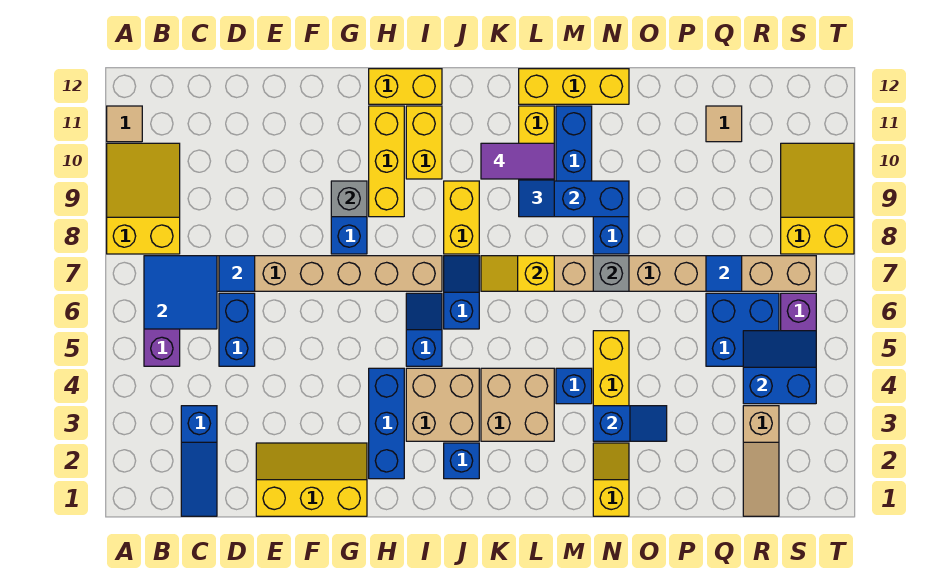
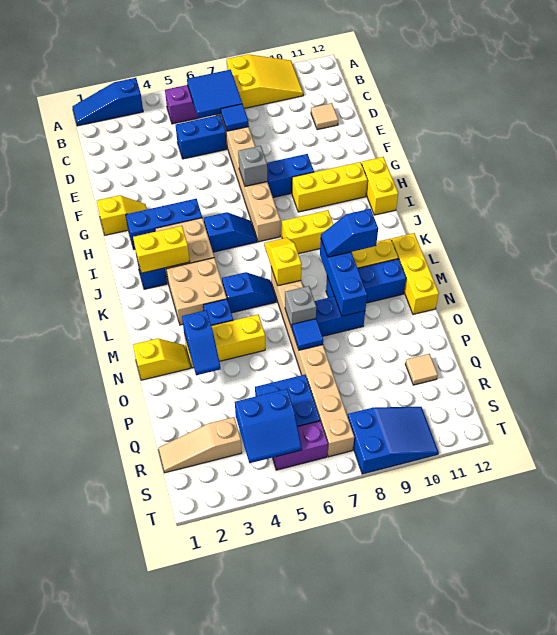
tan tile A11 level 1 -> tan tile D11 level 1
blue slope C1:C3 level 1 top 3 -> blue slope A1:A3 level 1 top 3
yellow slope E1:G2 level 1 top 1 -> yellow slope G1:G2 level 1 top 1
grey brick G9 level 2 -> grey brick G7 level 2
yellow brick I10:I11 level 1 -> yellow brick J2:J3 level 2
blue slope J6:J7 level 1 top 6 -> blue slope L5:L6 level 1 top 5
purple tile K10:L10 level 4 -> none
blue tile Q7 level 2 -> blue tile O7 level 2
blue slope R4:S5 level 2 top 4 -> blue slope R4:S5 level 2 top R
yellow slope S8:T10 level 1 top 8 -> blue slope S8:T10 level 1 top 8

